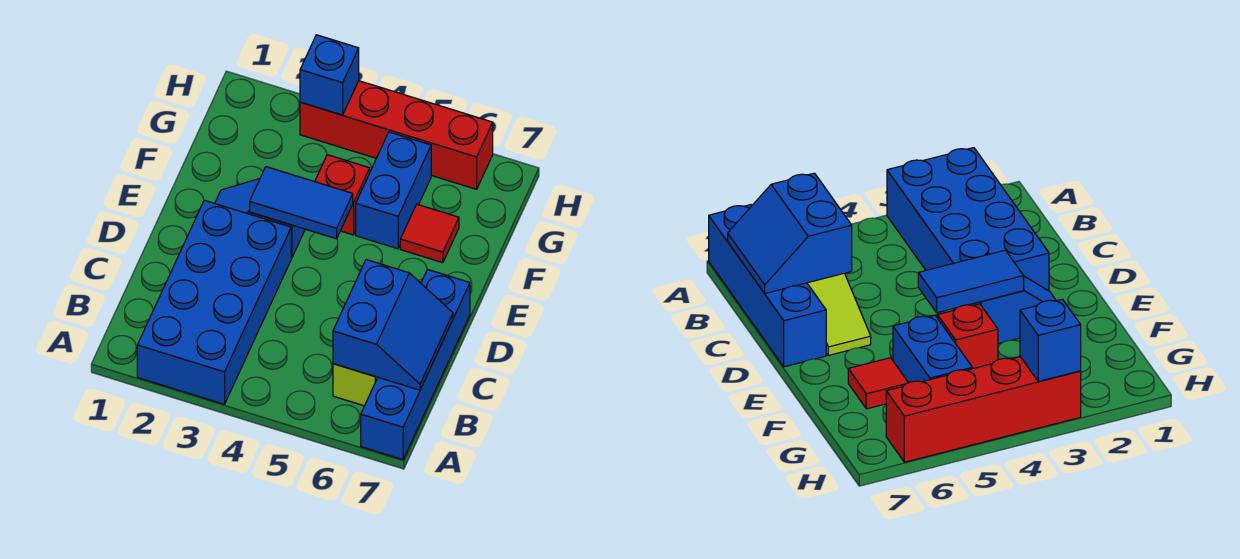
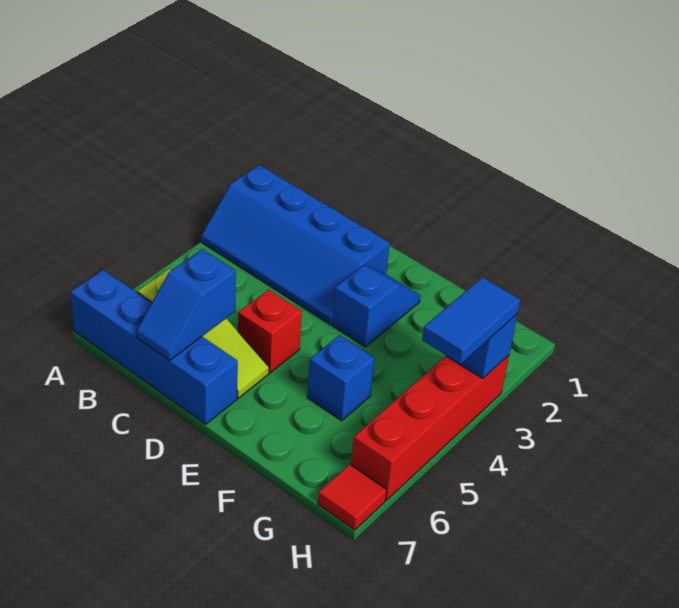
blue brick A2:D3 level 1 -> blue slope A2:D3 level 1 top 2
blue slope B6:C7 level 2 top 6 -> blue slope C6:C7 level 2 top 6
blue tile E3:E4 level 2 -> blue tile H3:H4 level 3
red brick F4 level 1 -> red brick D5 level 1
blue brick F5:G5 level 1 -> blue brick F5 level 1
red tile F6 level 1 -> red tile H7 level 1

